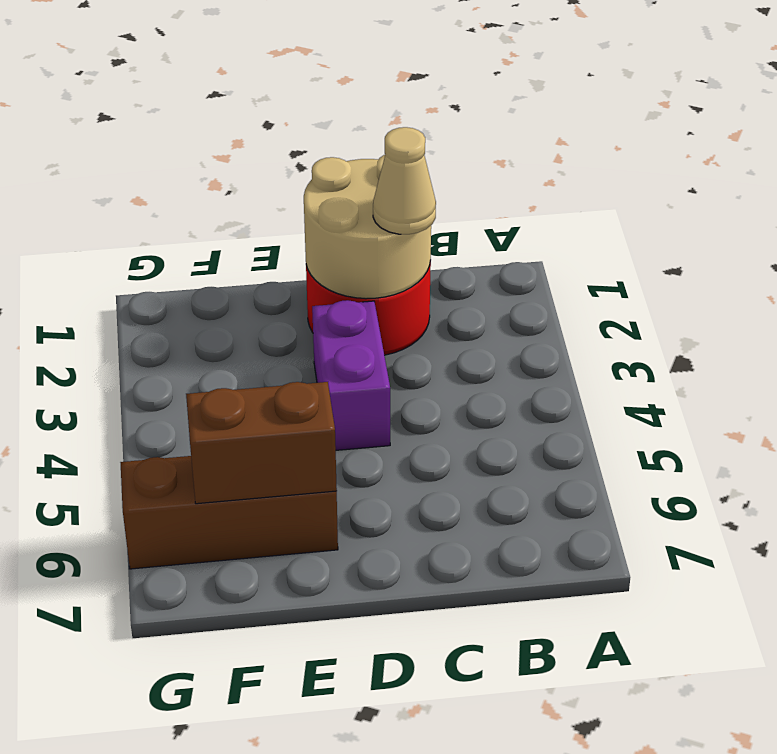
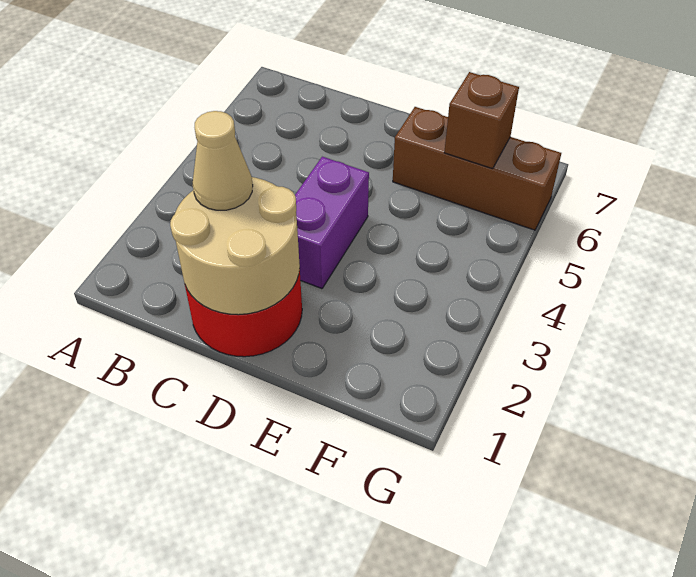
brown brick E6:F6 level 2 -> brown brick F6 level 2

